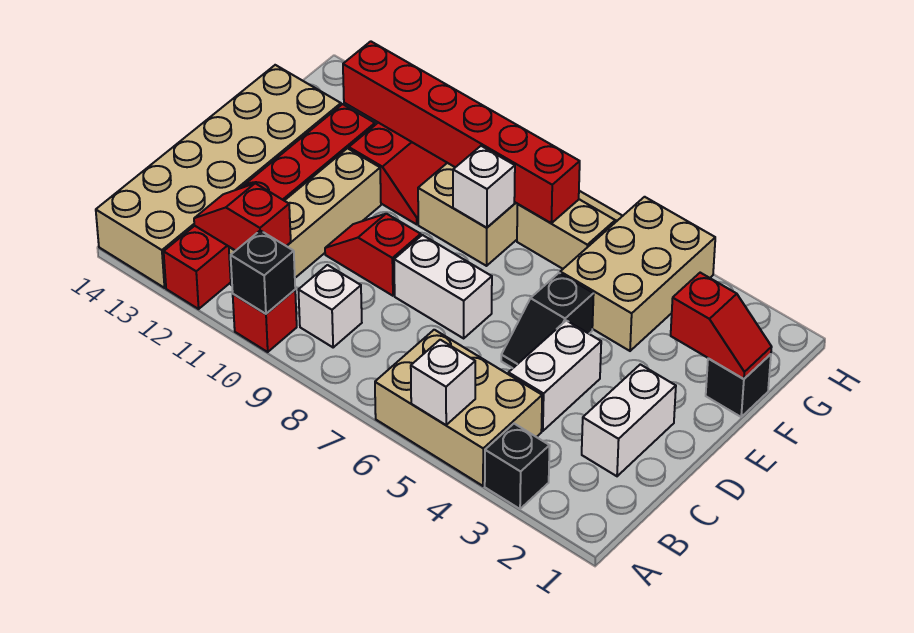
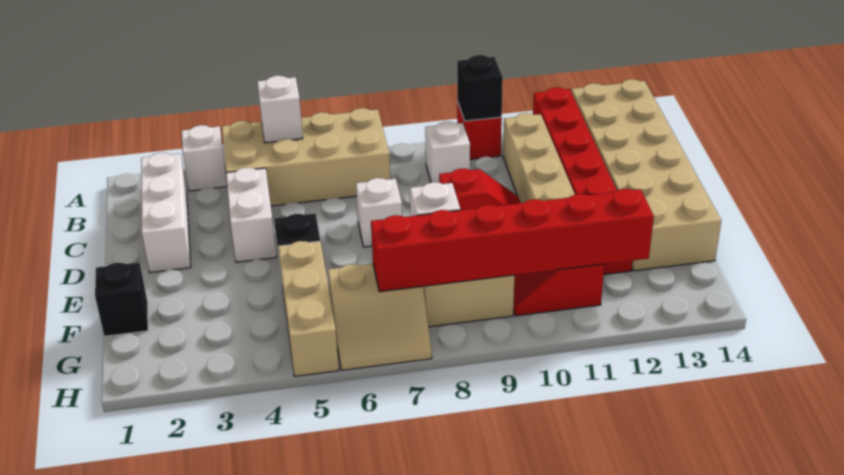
black brick A3 level 1 -> white brick A3 level 1
tan brick A4:B6 level 1 -> tan brick A4:B7 level 1
red slope B11:B12 level 2 top 11 -> none
white brick C2:D2 level 1 -> white brick B2:D2 level 1
white brick D7:D8 level 1 -> white brick D7 level 1
red slope F1:F2 level 2 top 2 -> none
tan brick F4:H5 level 1 -> tan brick F5:H5 level 1

